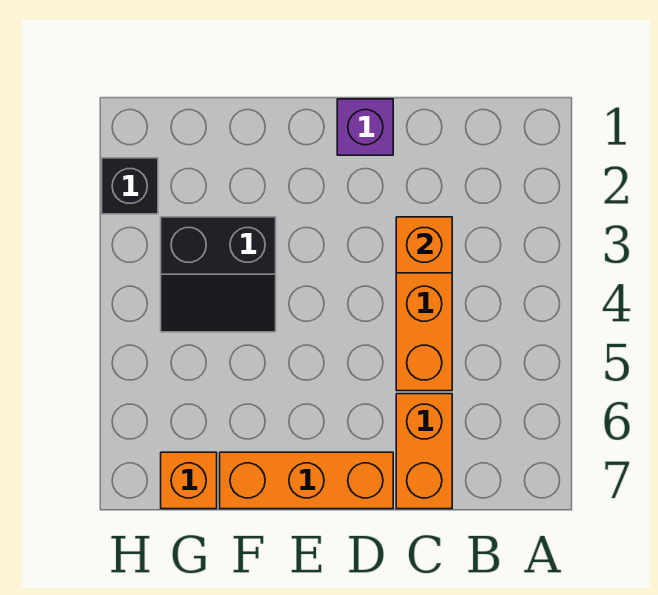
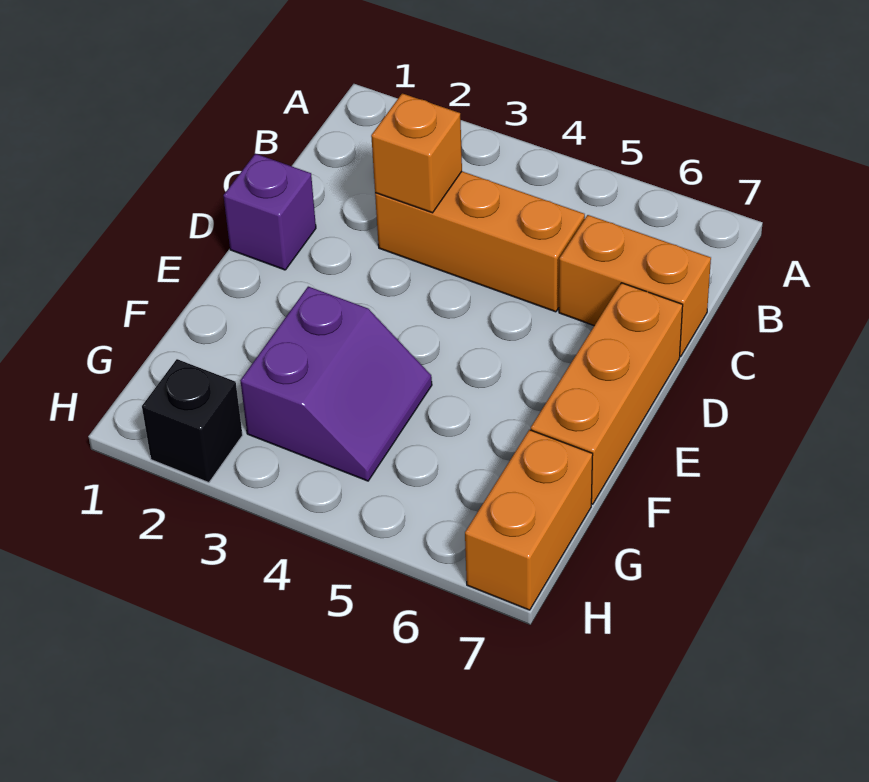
black slope F3:G4 level 1 top 3 -> purple slope F3:G4 level 1 top 3
orange brick G7 level 1 -> orange brick G7:H7 level 1

